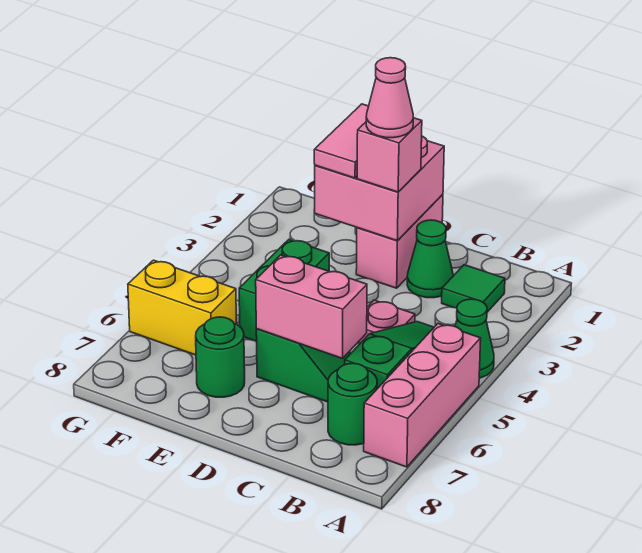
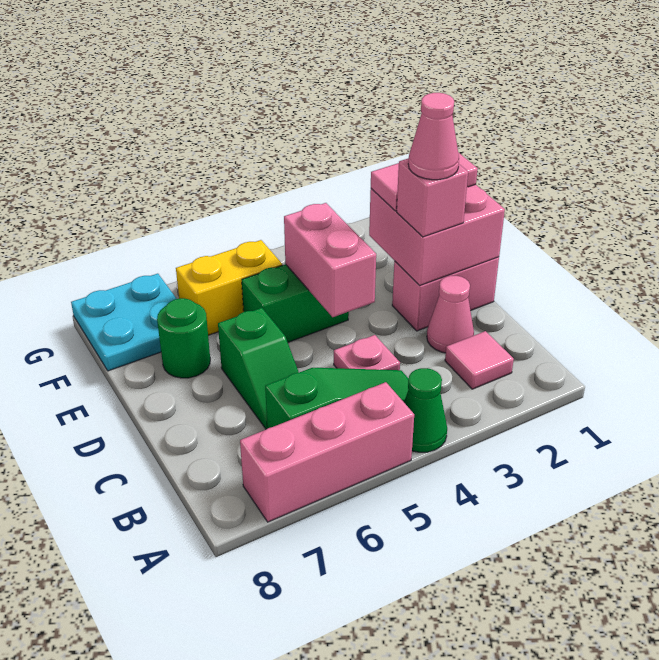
green tile B2 level 1 -> pink tile B2 level 1
green round brick B7 level 1 -> none
green cone C2 level 1 -> pink cone C2 level 1
pink brick C6:D6 level 2 -> pink brick D4:E4 level 2
yellow brick F6:G6 level 1 -> yellow brick F5:F6 level 1
none -> cyan plate F7:G8 level 1

